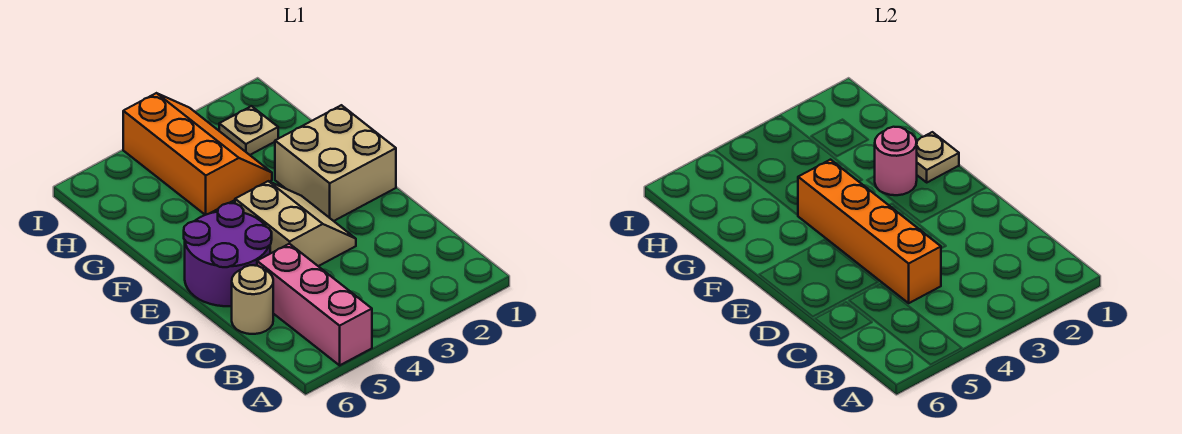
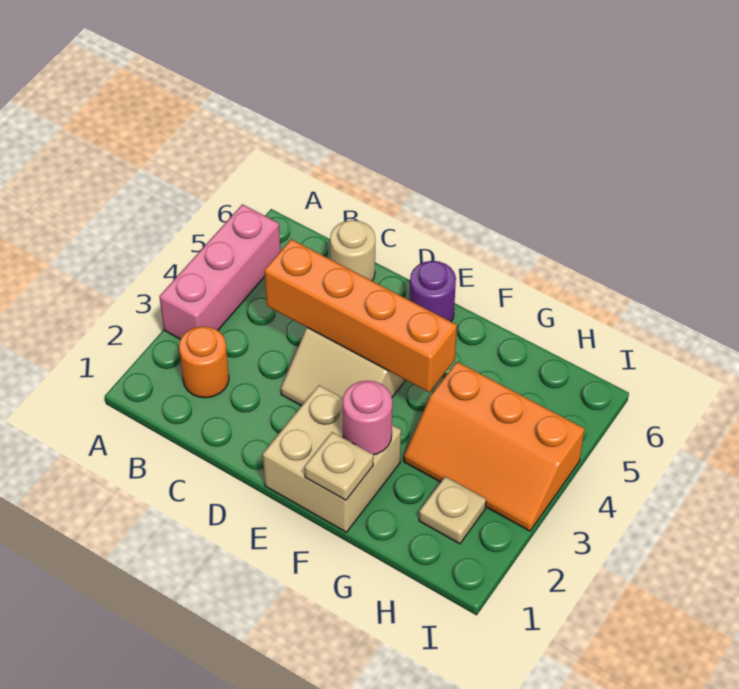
pink brick A5:C5 level 1 -> pink brick A3:A5 level 1
none -> orange round brick B2 level 1
purple round brick D5:E6 level 1 -> purple round brick E6 level 1

